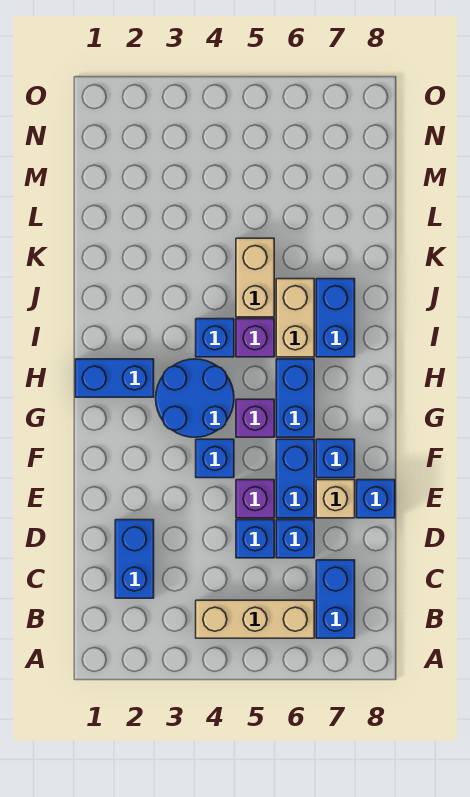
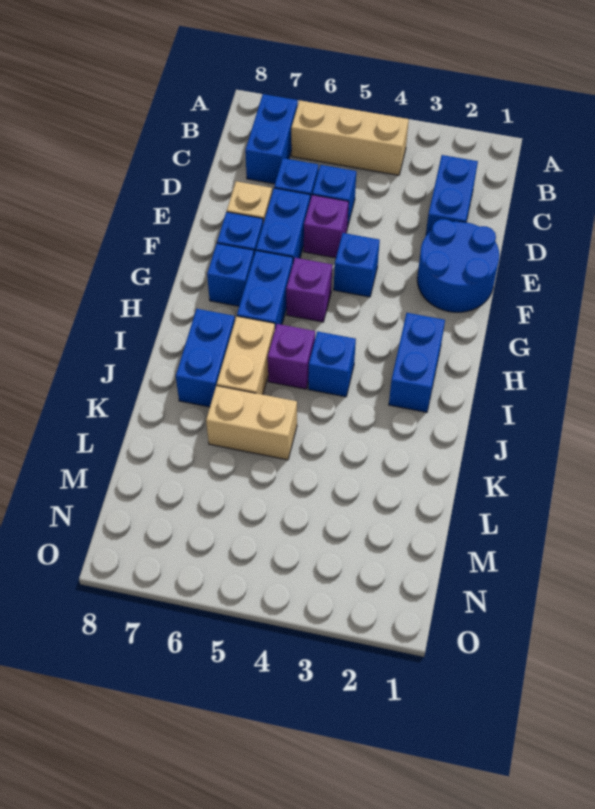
blue brick E8 level 1 -> blue brick G7 level 1
blue round brick G3:H4 level 1 -> blue round brick E1:F2 level 1
blue brick H1:H2 level 1 -> blue brick H2:I2 level 1
tan brick J5:K5 level 1 -> tan brick K5:K6 level 1

